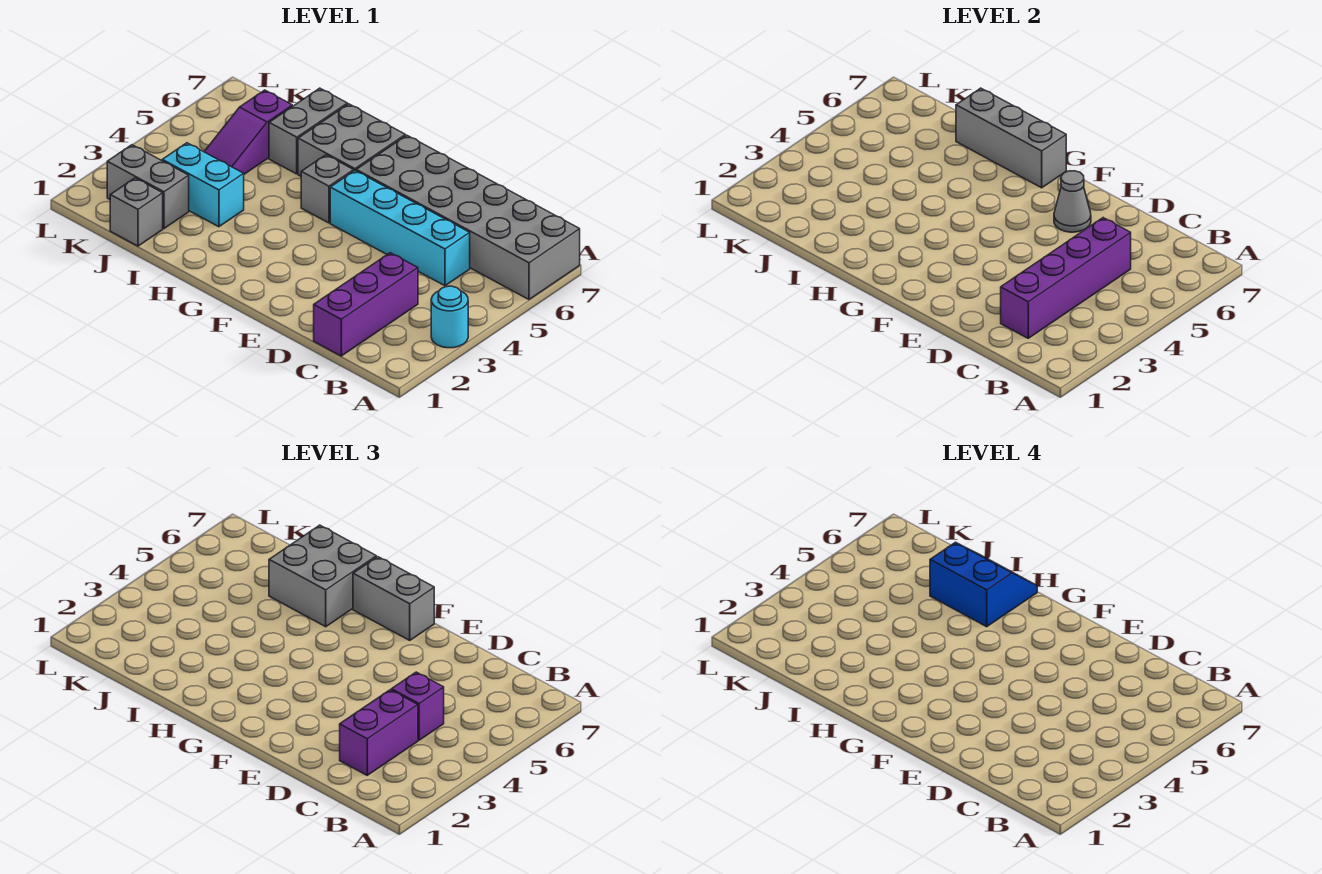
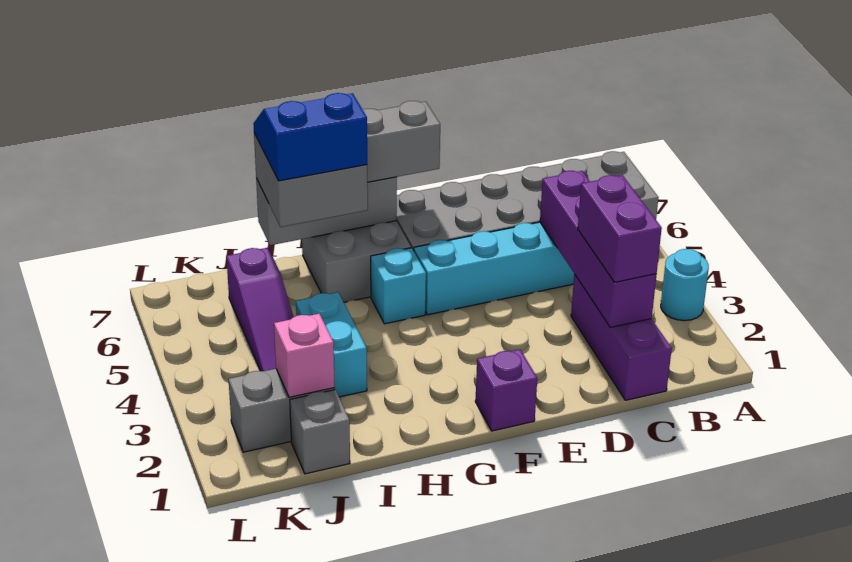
purple brick C4 level 3 -> purple brick F1 level 1
grey cone E6 level 2 -> none
grey brick G5 level 1 -> cyan brick G5 level 1
cyan brick I3:J3 level 1 -> cyan brick I3:I4 level 1
grey brick I6:I7 level 1 -> none
none -> pink brick J2 level 2

